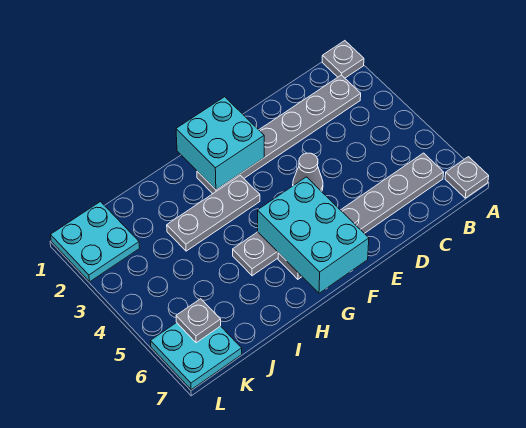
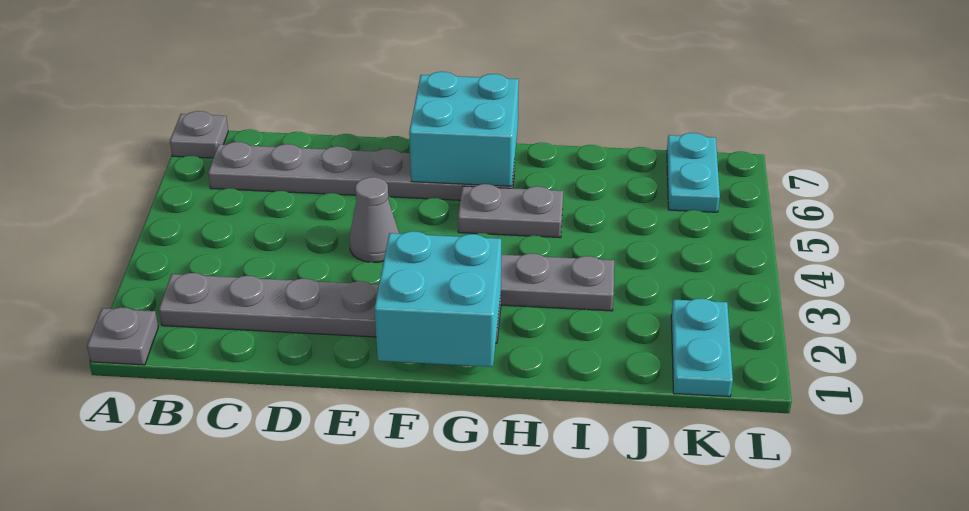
cyan brick F5:G7 level 2 -> cyan brick F6:G7 level 2
cyan plate K1:L2 level 1 -> cyan plate K1:K2 level 1
cyan plate K6:L7 level 1 -> cyan plate K6:K7 level 1
grey plate K6 level 2 -> none

